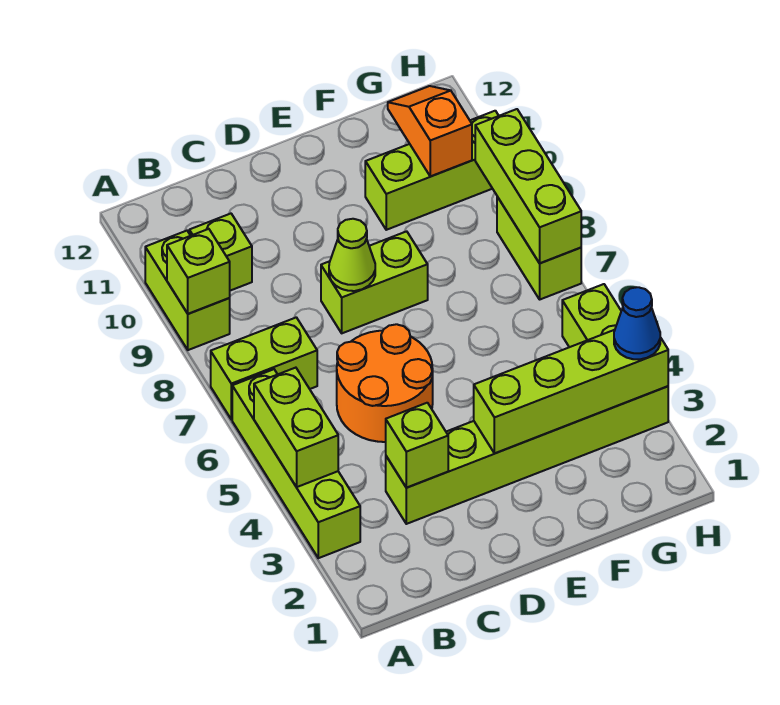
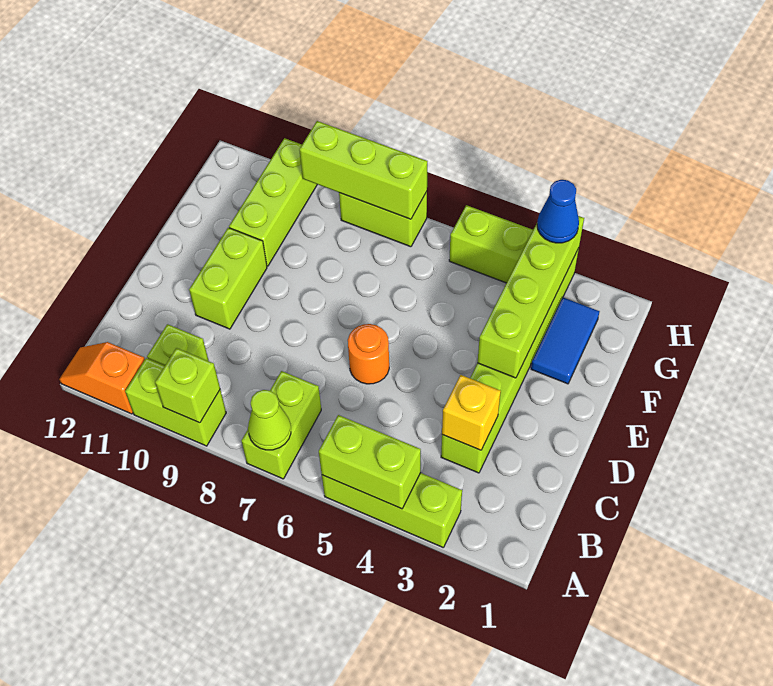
lime brick A3:A6 level 1 -> lime brick A3:A5 level 1
lime brick C3 level 2 -> yellow brick C3 level 2
orange round brick C5:D6 level 1 -> orange round brick D6 level 1
lime brick D8:E8 level 1 -> lime brick D10:E10 level 1
lime cone D8 level 2 -> lime cone A7 level 2
none -> blue tile F2:G2 level 1
orange slope G10:G11 level 2 top 10 -> orange slope A11:A12 level 1 top 11

